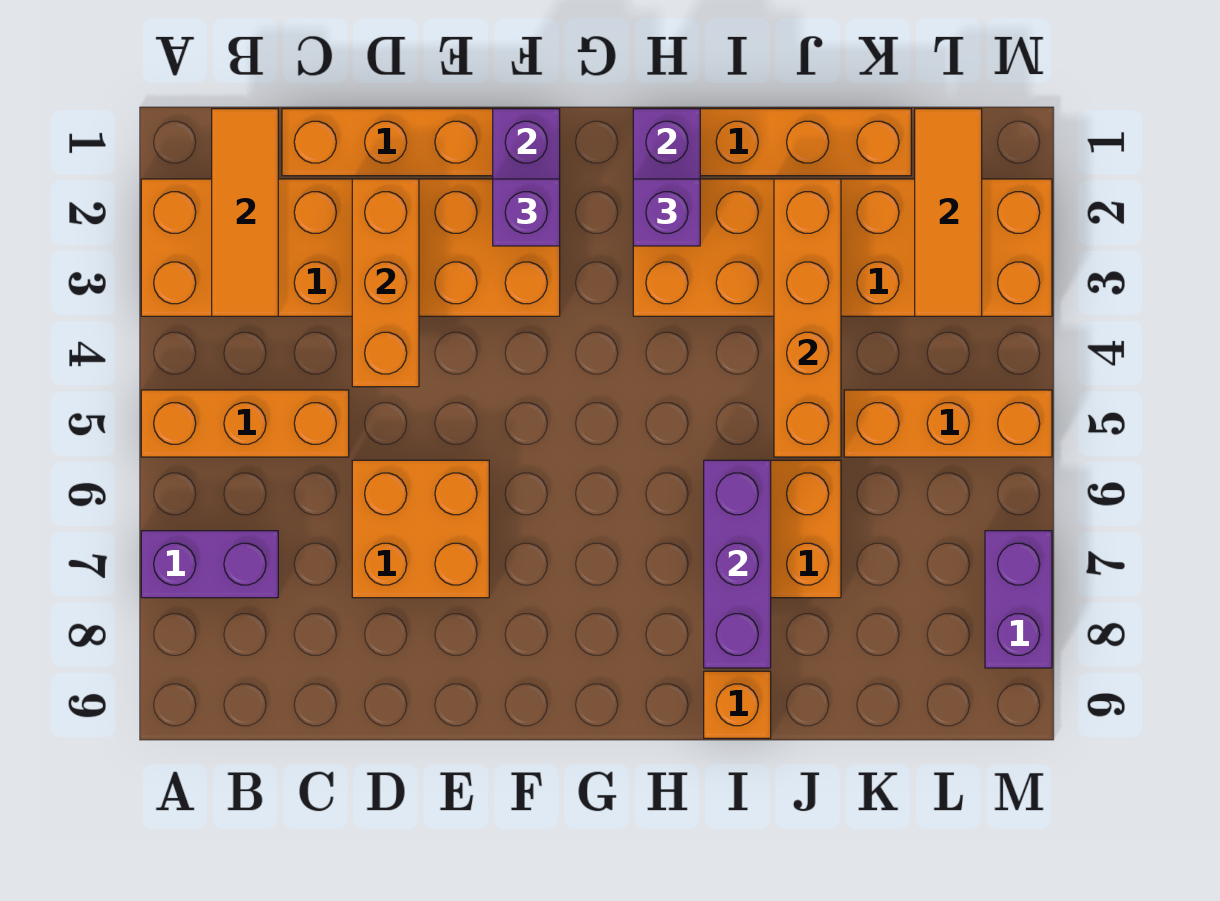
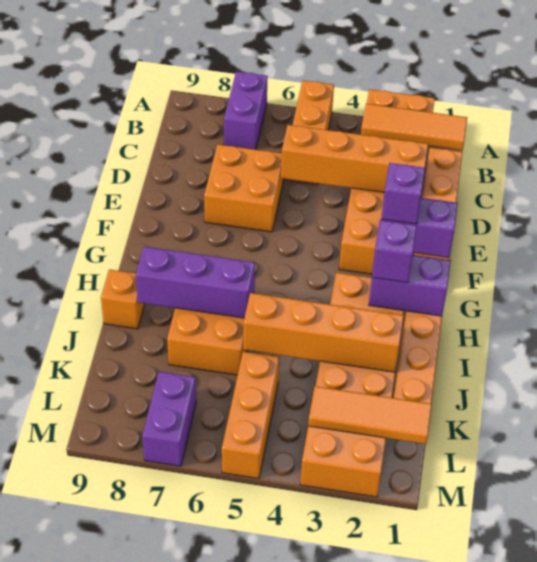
orange brick D2:D4 level 2 -> orange brick D2:D5 level 2
purple brick M7:M8 level 1 -> purple brick L7:M7 level 1

